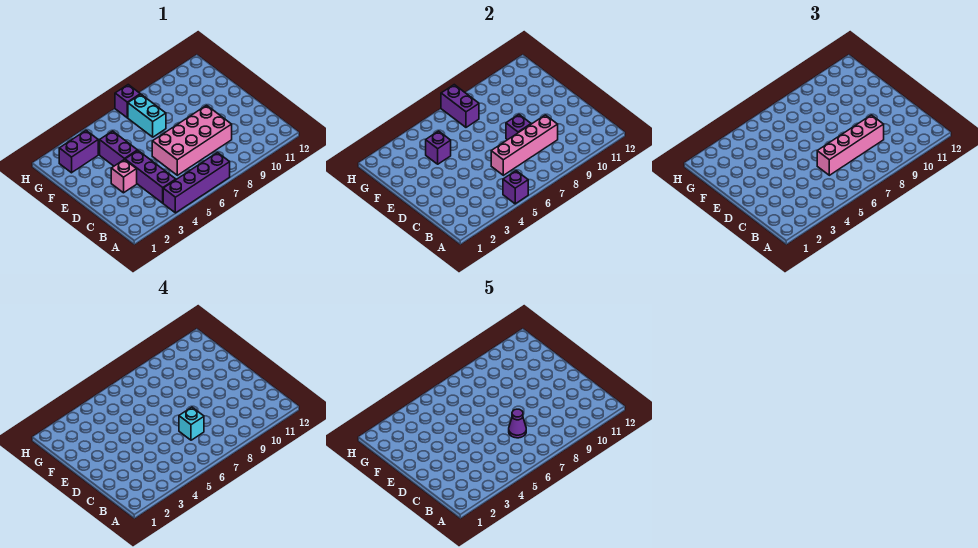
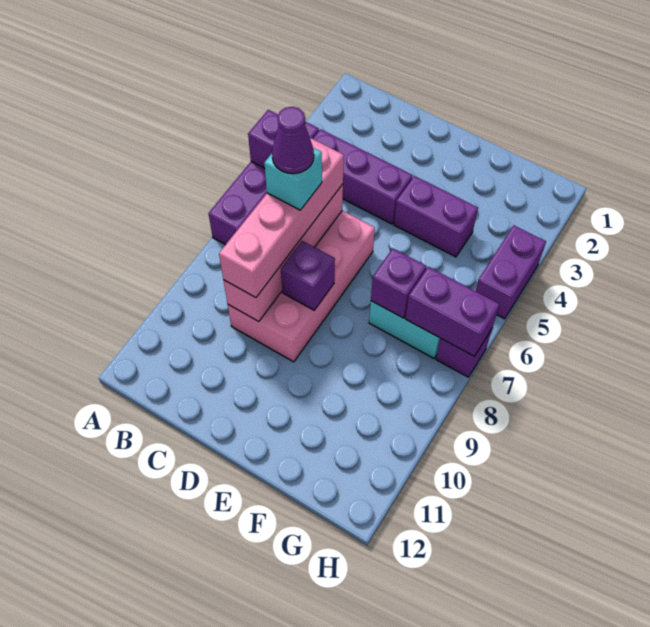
pink brick D3 level 1 -> none
purple brick F4 level 2 -> purple brick F7 level 2
purple brick G2:G3 level 1 -> purple brick H4:H5 level 1

